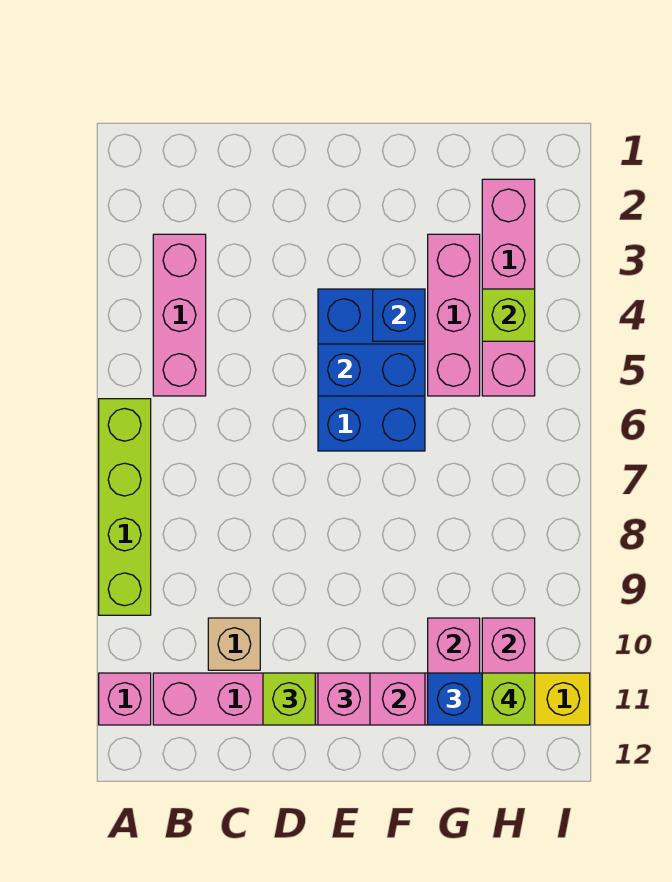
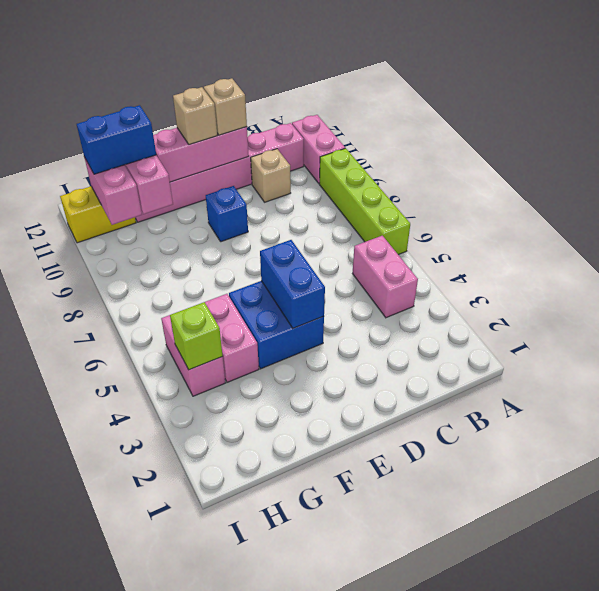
pink brick A11 level 1 -> pink brick A10:A11 level 1
pink brick B3:B5 level 1 -> pink brick B4:B5 level 1
lime brick D11 level 3 -> tan brick D11 level 3
blue brick E4:F6 level 1 -> blue brick E4:F5 level 1
blue brick E5:F5 level 2 -> blue brick E4:E5 level 2
pink brick E11 level 3 -> tan brick E11 level 3
blue brick F4 level 2 -> blue brick E9 level 1
pink brick G3:G5 level 1 -> pink brick G4:G5 level 1
pink brick H2:H5 level 1 -> pink brick H4:H5 level 1
lime brick H11 level 4 -> none

